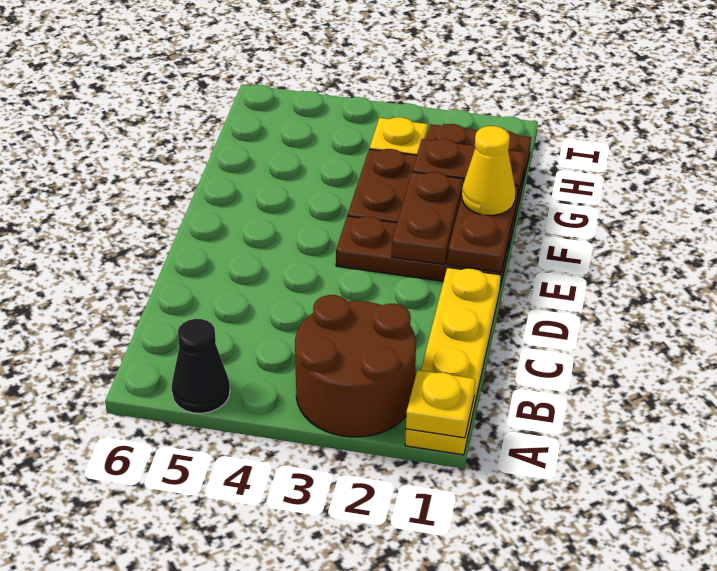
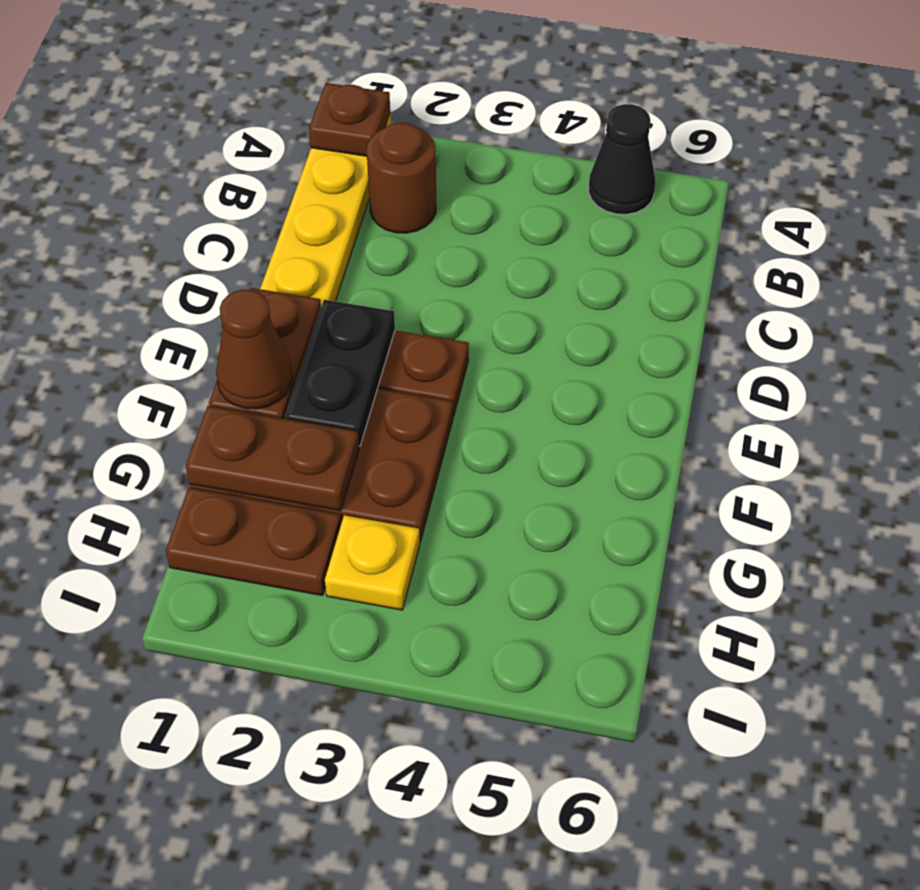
yellow plate A1 level 2 -> brown plate A1 level 2
brown round brick A2:B3 level 1 -> brown round brick B2 level 1
brown plate E2:F2 level 2 -> black plate E2:F2 level 2
yellow cone F1 level 3 -> brown cone F1 level 3

